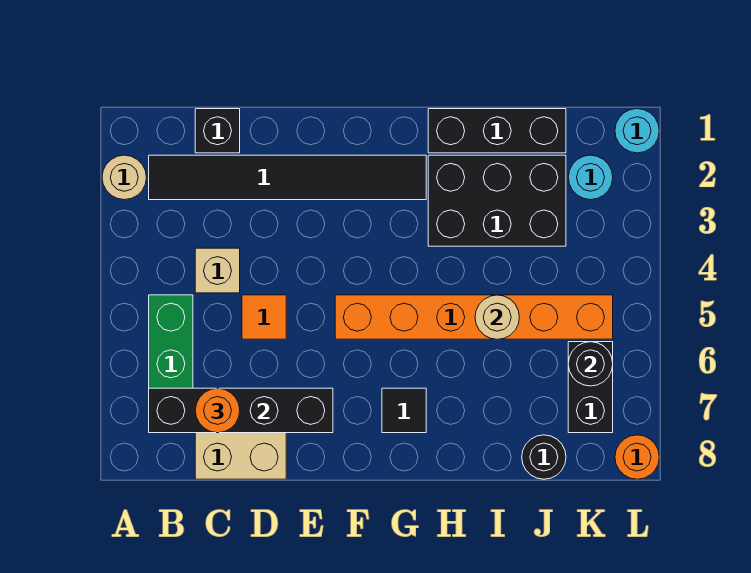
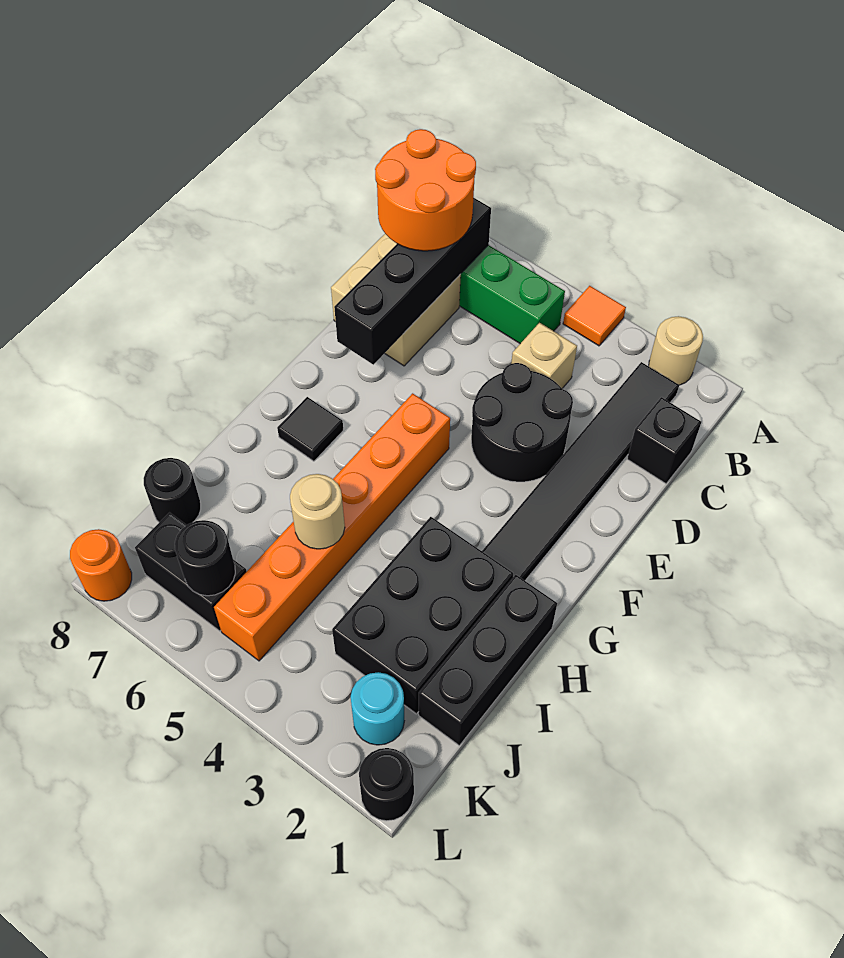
orange round brick C7 level 3 -> orange round brick B7:C8 level 3
none -> black round brick D3:E4 level 1
orange tile D5 level 1 -> orange tile A4 level 1
cyan round brick L1 level 1 -> black round brick L1 level 1

